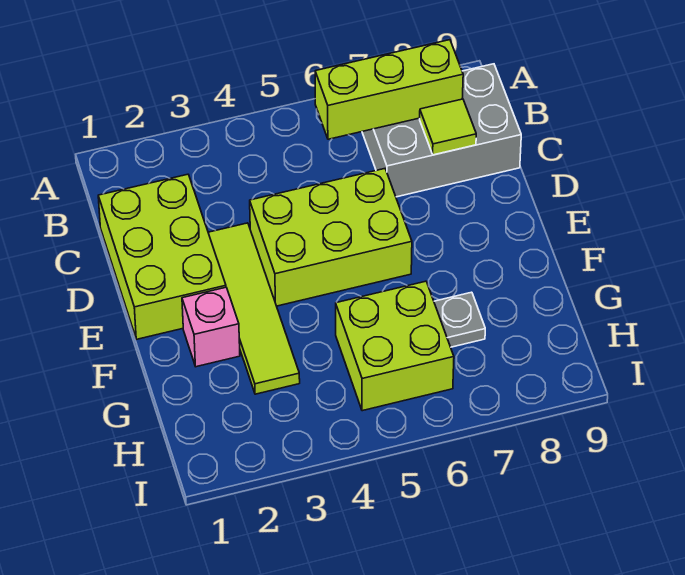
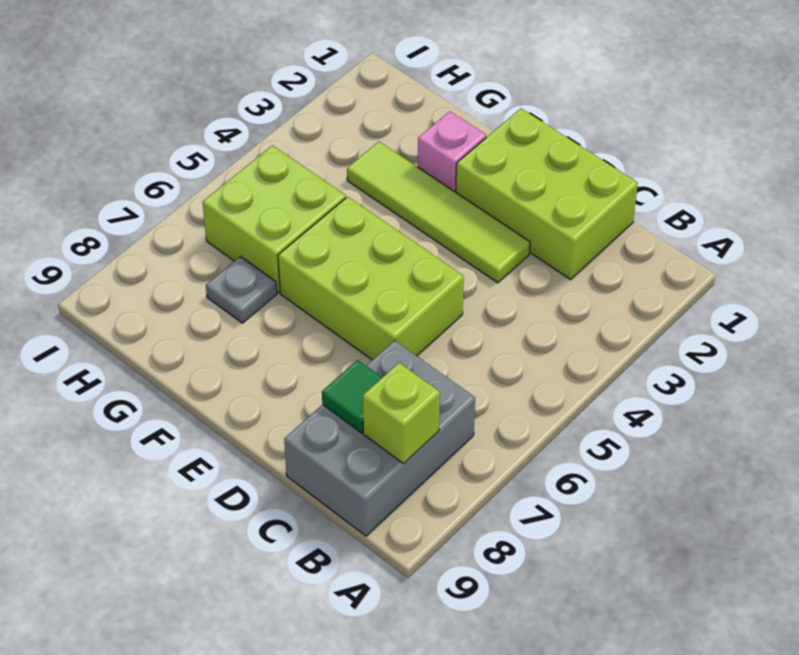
lime brick B6:B8 level 2 -> lime brick B8 level 2
lime tile C8 level 2 -> green tile C8 level 2
lime brick D4:E6 level 1 -> lime brick D5:F6 level 1

